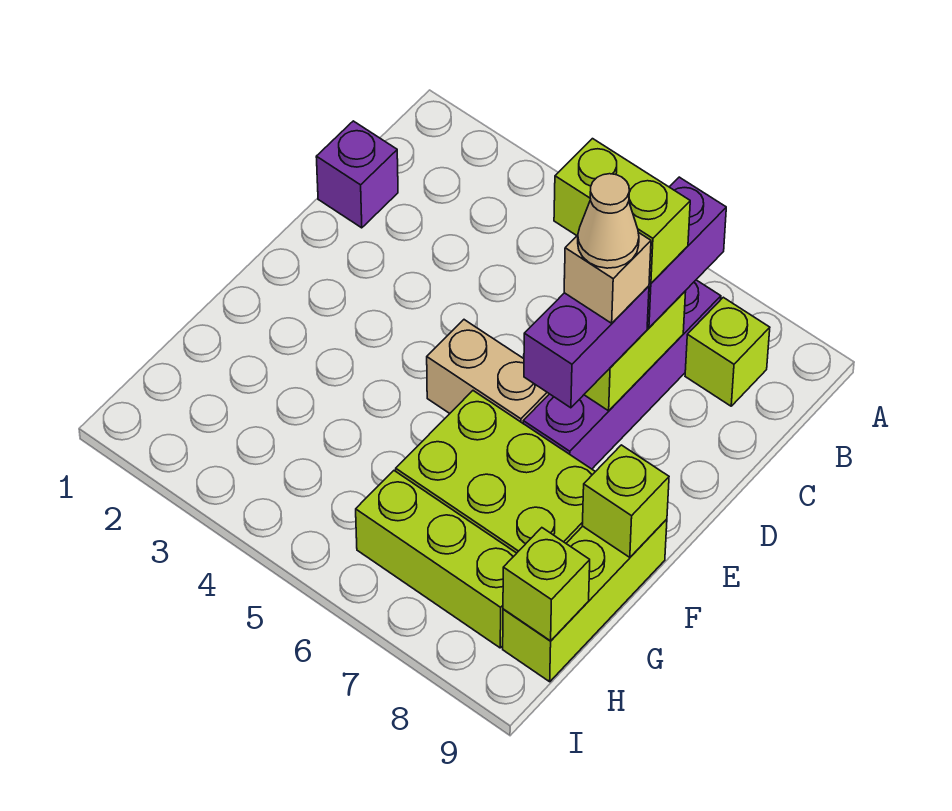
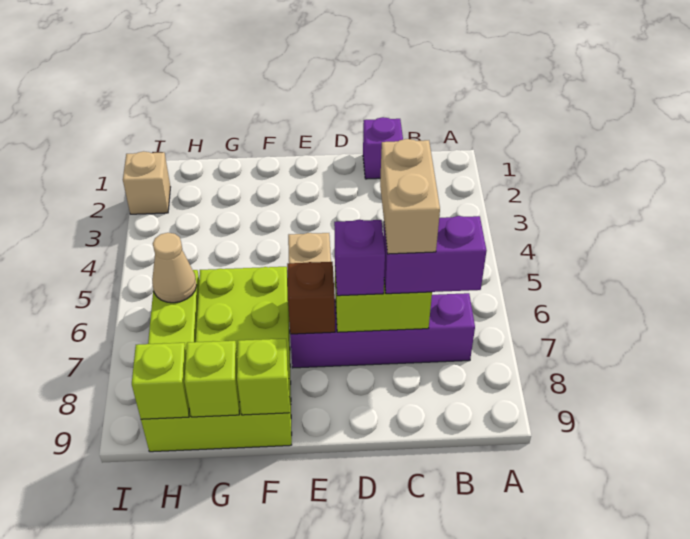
lime brick B8 level 1 -> lime brick G9 level 2
lime brick C6:C7 level 4 -> tan brick C6:C7 level 4
purple brick D7:E7 level 3 -> purple brick D7 level 3
tan brick D7 level 4 -> tan brick I2 level 1
tan cone D7 level 5 -> tan cone H6 level 2
none -> brown brick E7 level 2

